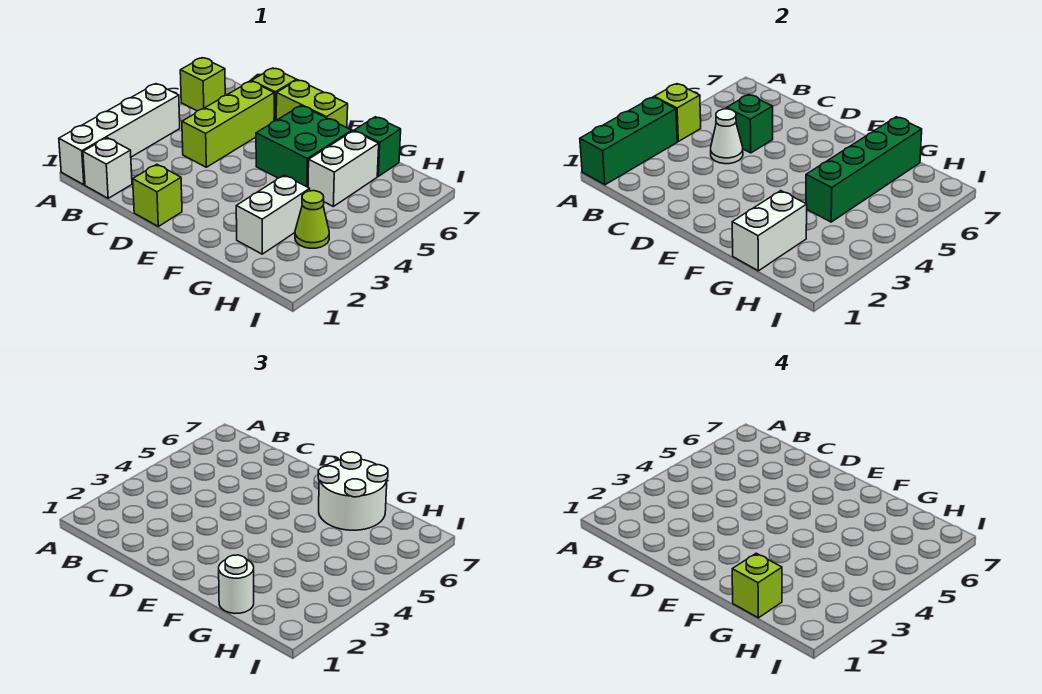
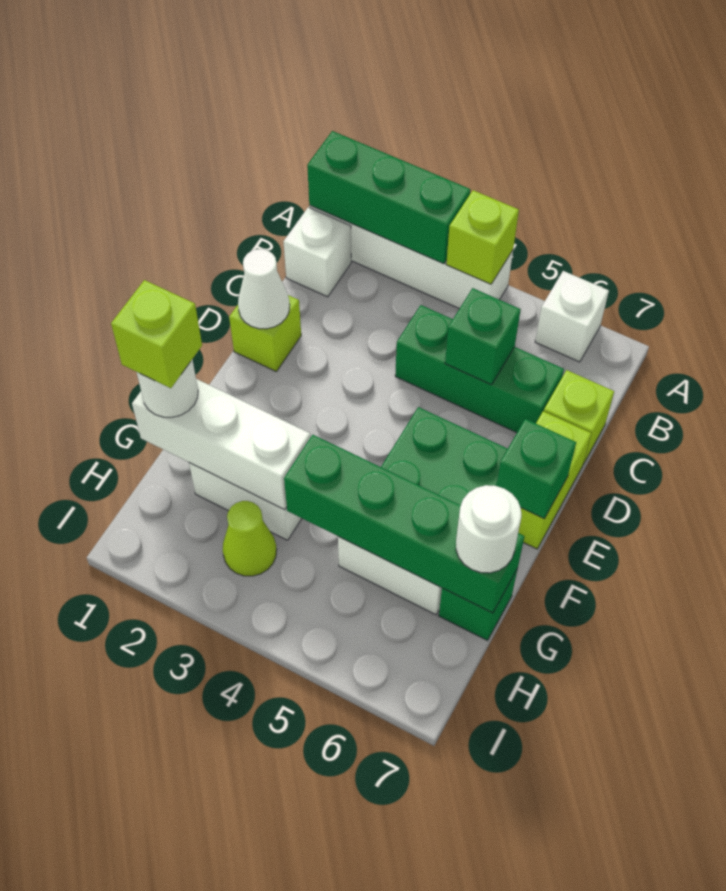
lime brick A6 level 1 -> white brick A6 level 1
lime brick C4:C6 level 1 -> green brick C4:C6 level 1
white cone C4 level 2 -> white cone D1 level 2
none -> green brick E7 level 2
white round brick F6:G7 level 3 -> white round brick G7 level 3
white brick G1:G2 level 2 -> white brick G1:G3 level 2

